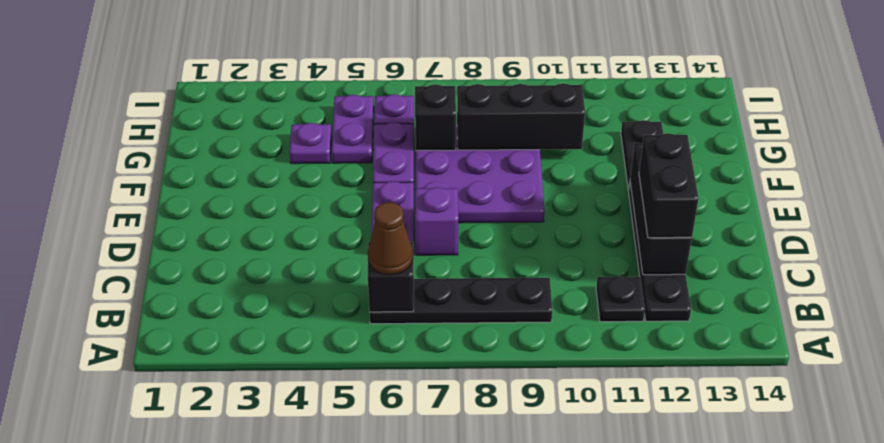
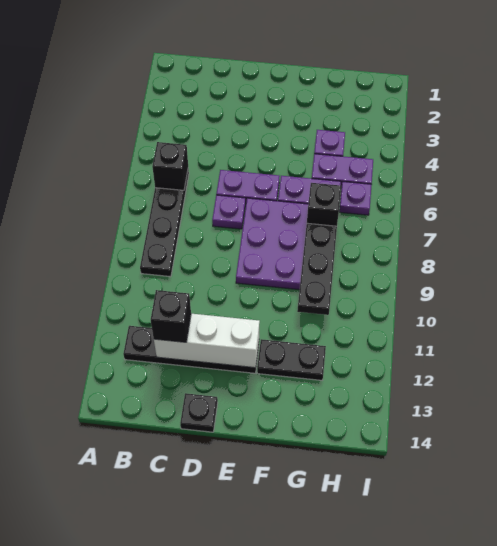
brown cone B6 level 3 -> none
black plate B11 level 1 -> black plate D14 level 1
black brick C12:E12 level 2 -> white brick C12:E12 level 2
black brick C12:D12 level 3 -> black brick C12 level 3
purple brick D7 level 1 -> purple plate D7 level 1
black brick G8:G10 level 2 -> black plate G8:G10 level 2

